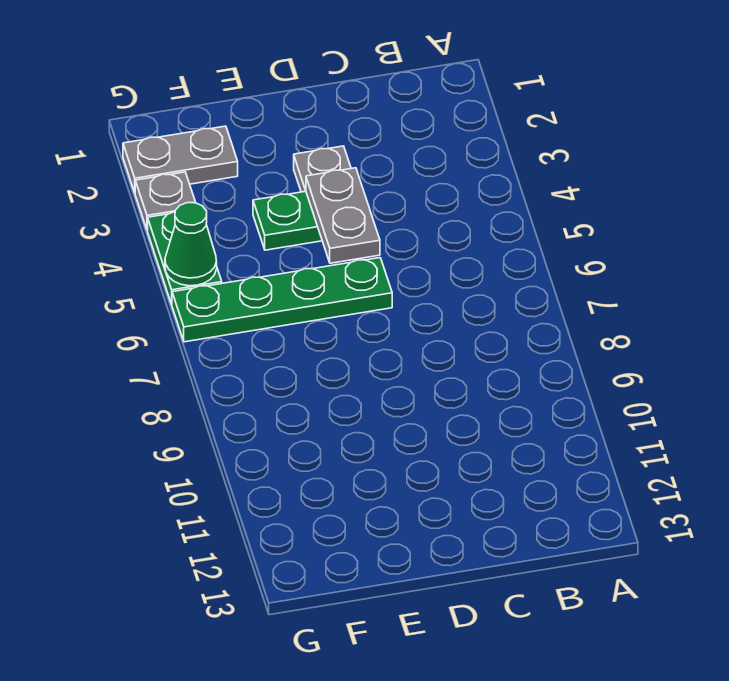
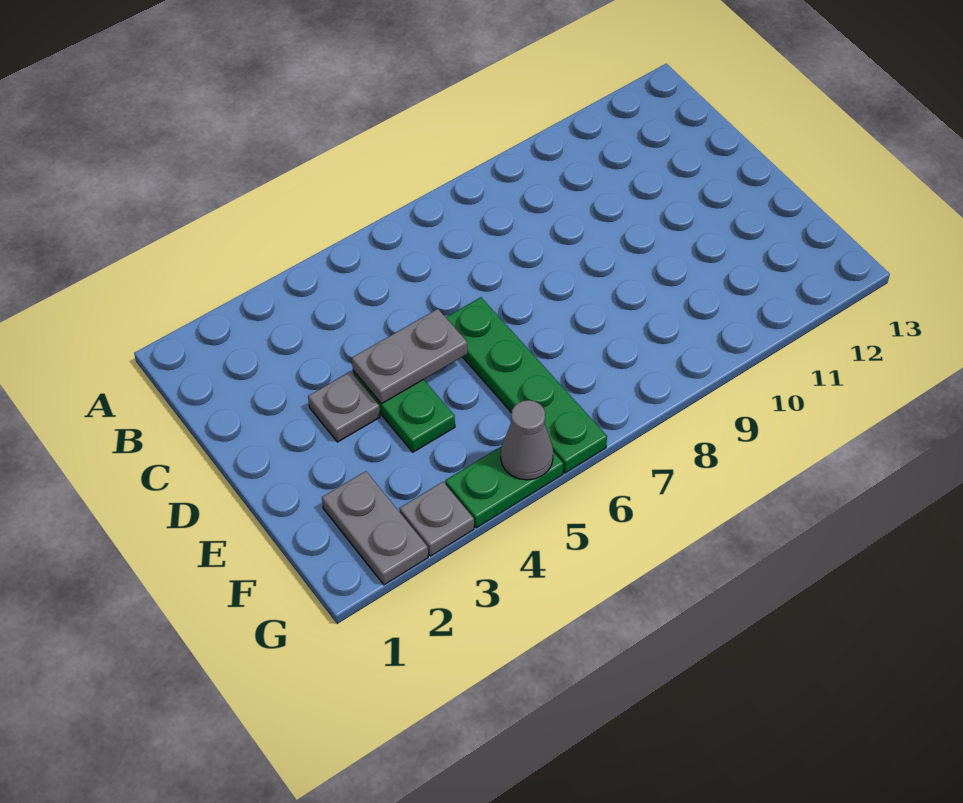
green cone G5 level 2 -> grey cone G5 level 2

